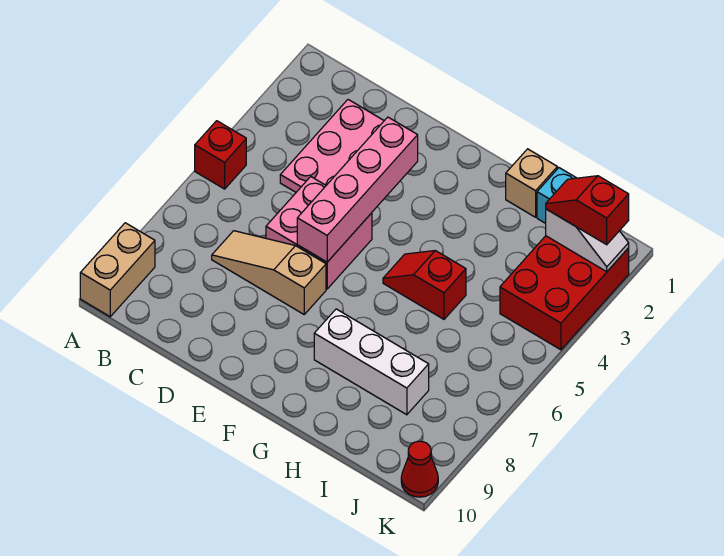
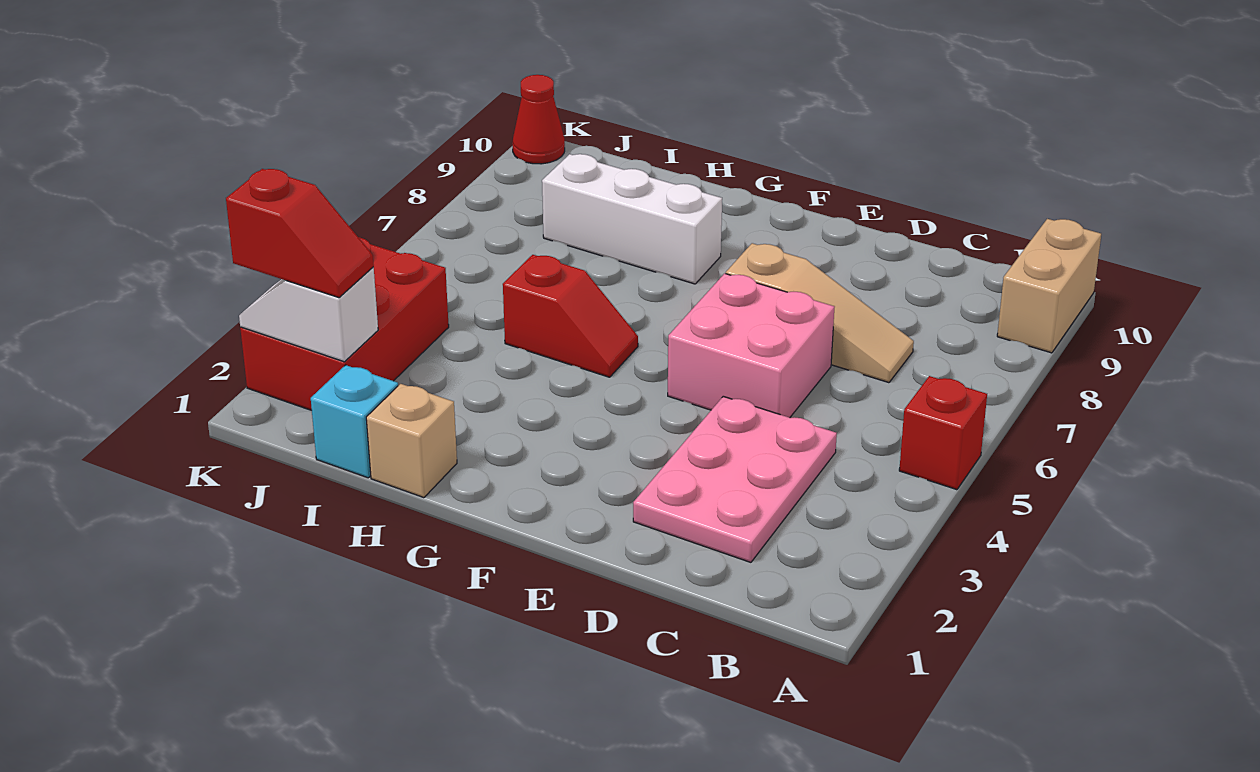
pink brick E3:E6 level 2 -> none

